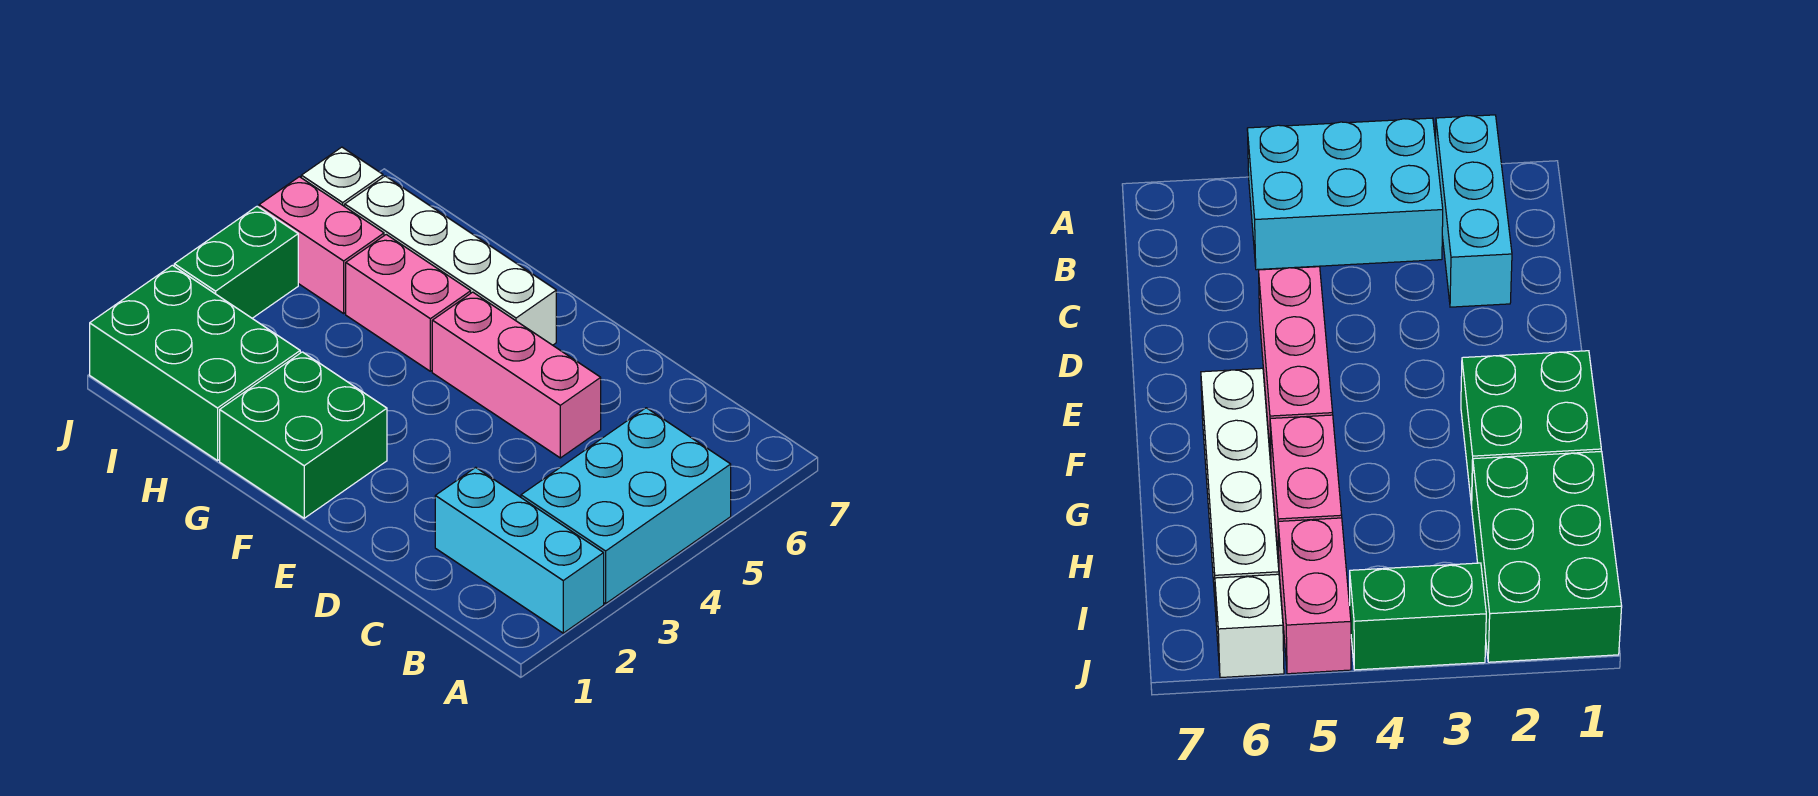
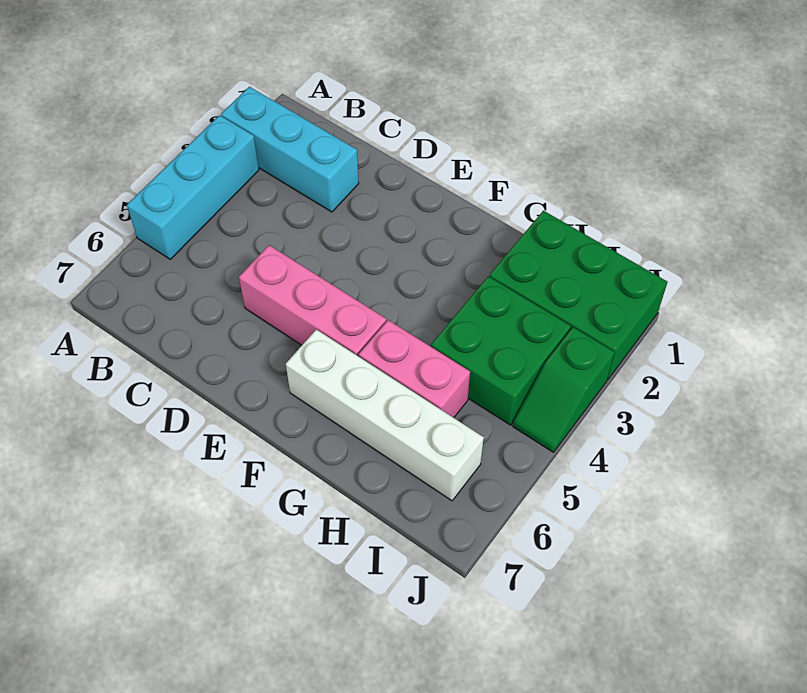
cyan brick A3:B5 level 1 -> cyan brick A3:A5 level 1
green brick F1:G2 level 1 -> green brick H3:I4 level 1
pink brick I5:J5 level 1 -> none
green brick J3:J4 level 1 -> green slope J3:J4 level 1 top 3
white brick J6 level 1 -> none

